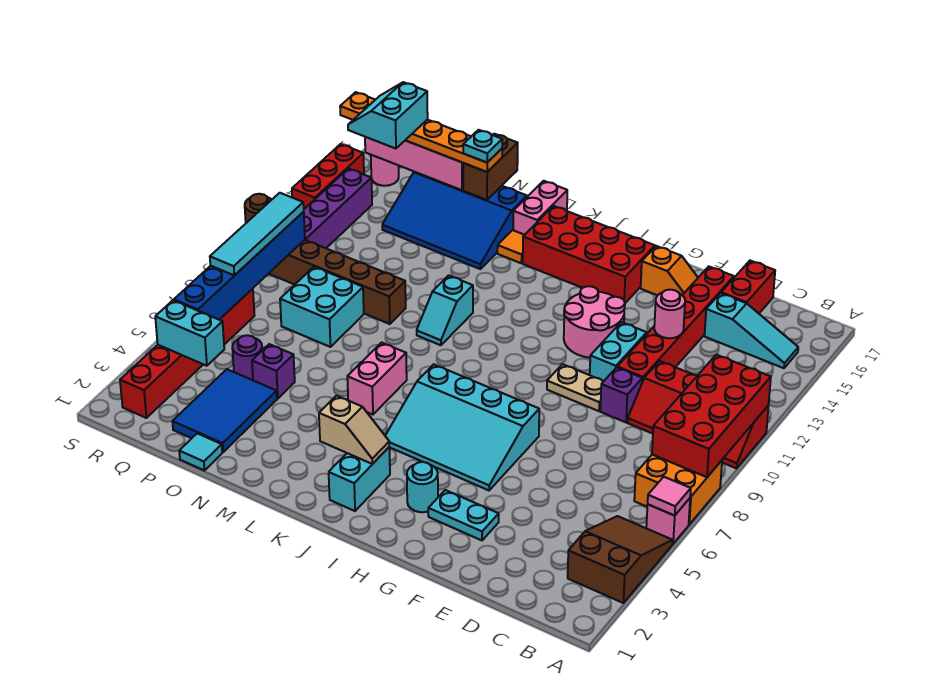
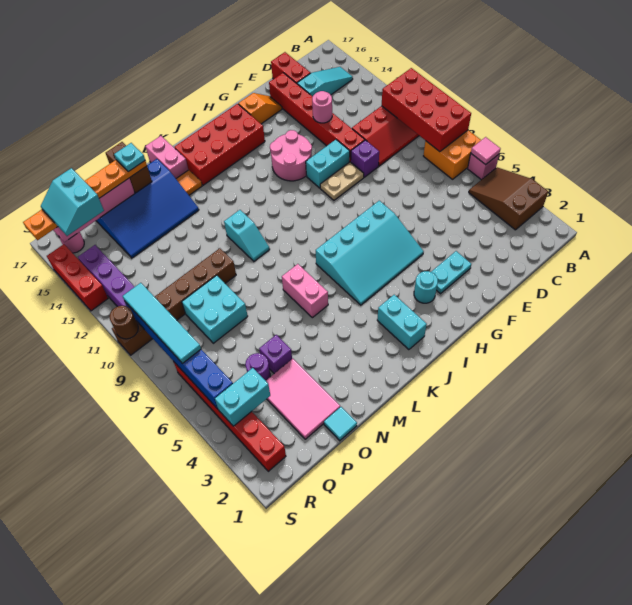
cyan brick F11:F12 level 1 -> cyan brick F11:G11 level 1
tan slope J3:K3 level 2 top K -> none
blue tile O2:P4 level 1 -> pink tile O2:P4 level 1

